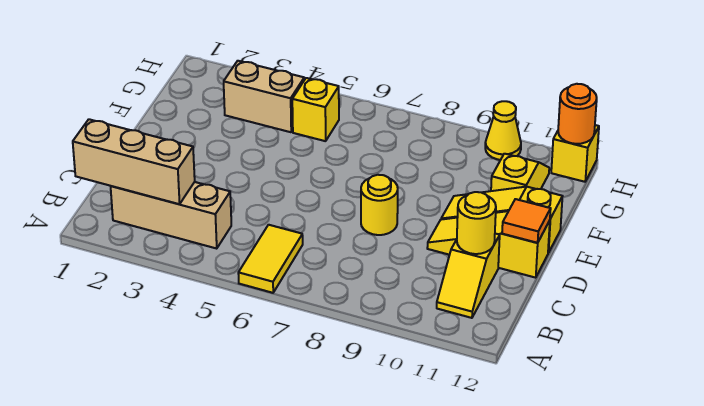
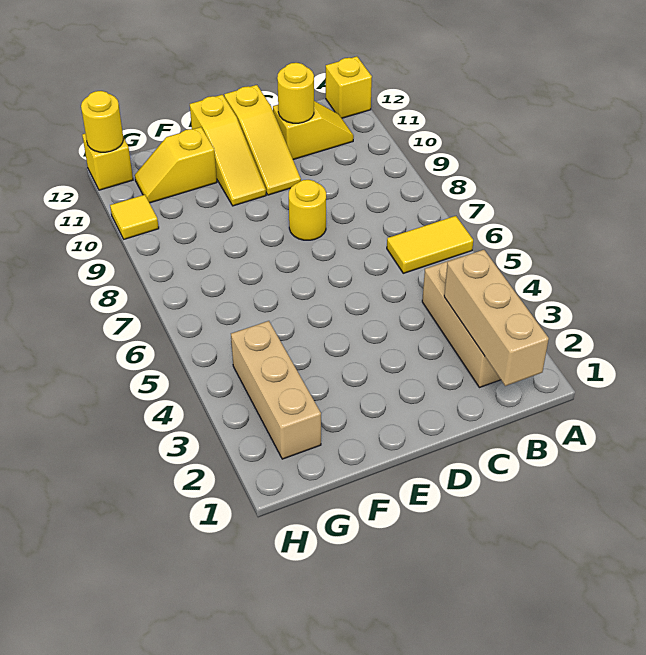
orange tile D12 level 2 -> none
tan brick G3:G4 level 1 -> tan brick G2:G4 level 1
yellow brick G5 level 1 -> yellow brick A12 level 1
yellow cone H10 level 1 -> yellow tile H10 level 1
orange round brick H12 level 2 -> yellow round brick H12 level 2

